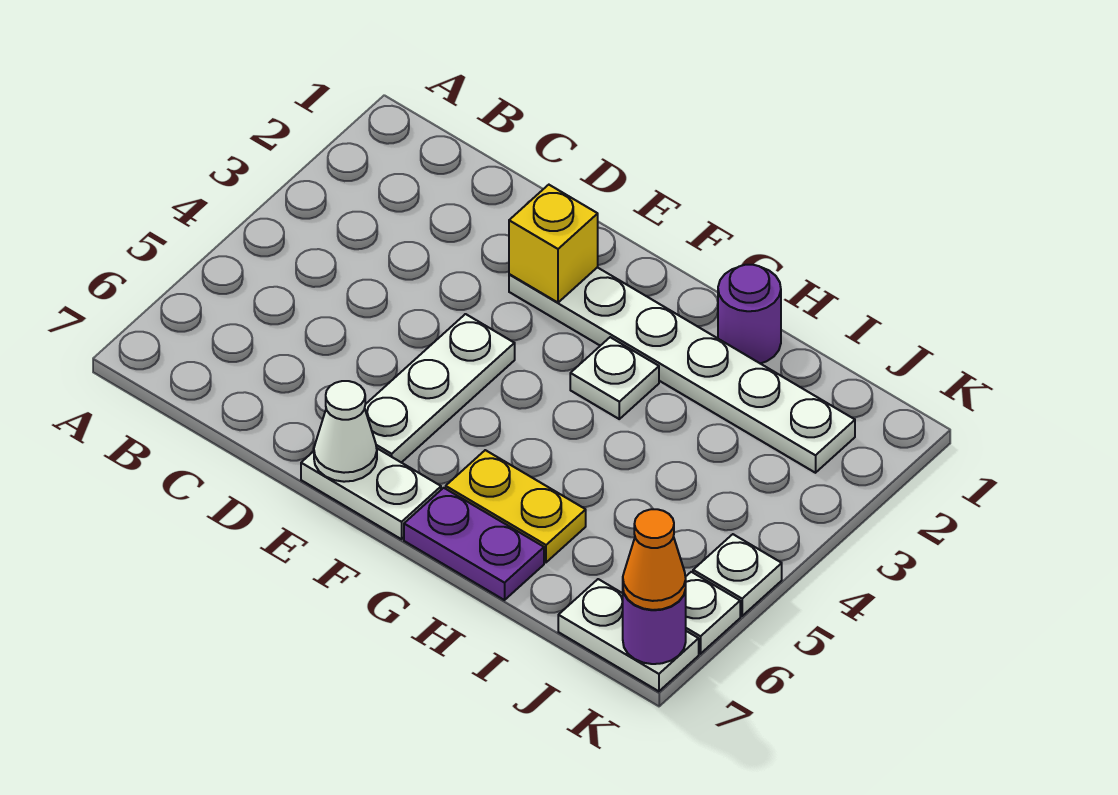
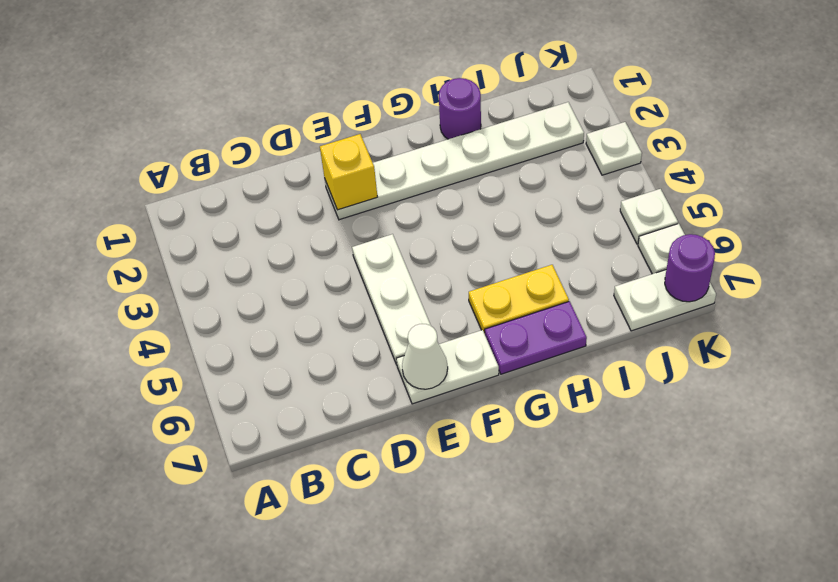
white plate G3 level 1 -> white plate K3 level 1
orange cone K7 level 3 -> none

